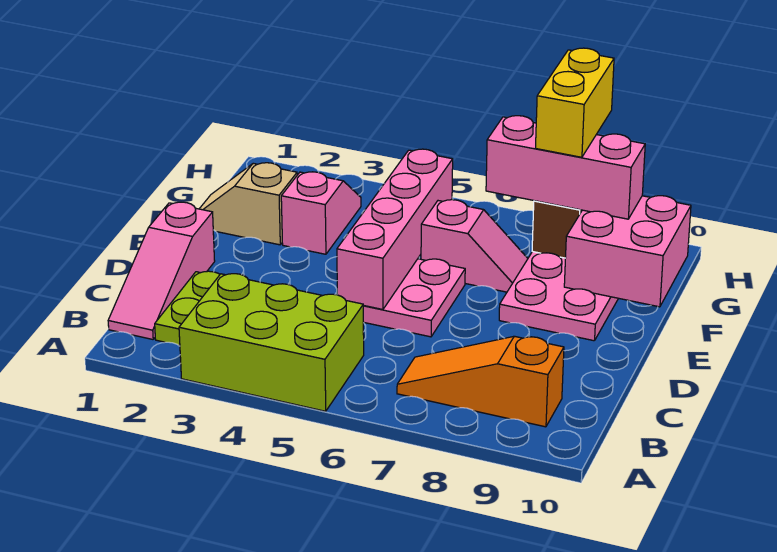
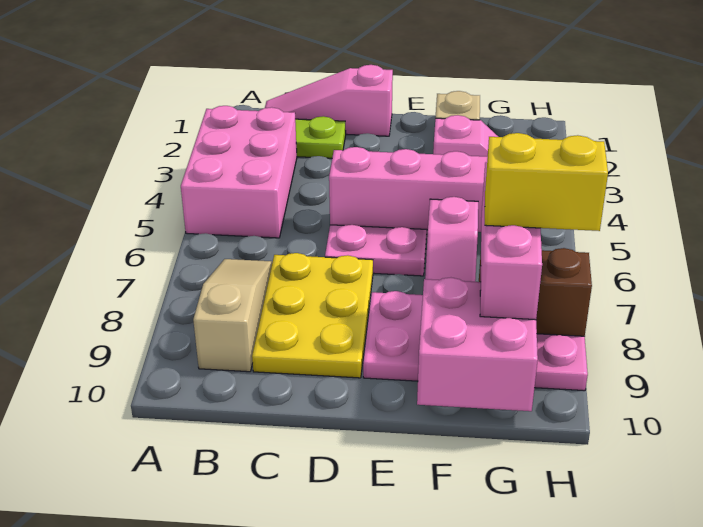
lime brick A3:B5 level 1 -> pink brick A3:B5 level 1
orange slope B7:B9 level 1 top 9 -> tan slope B7:B9 level 1 top 9
none -> yellow plate C7:D9 level 1

